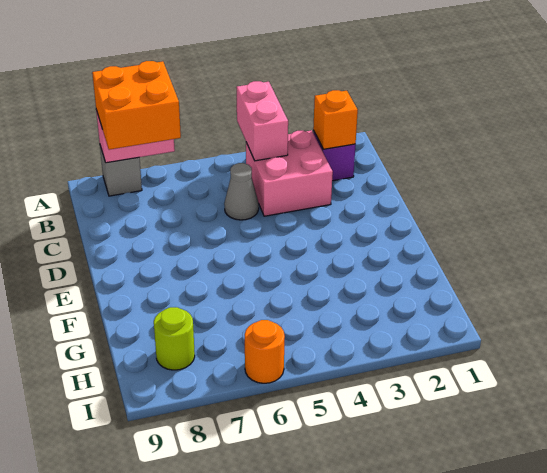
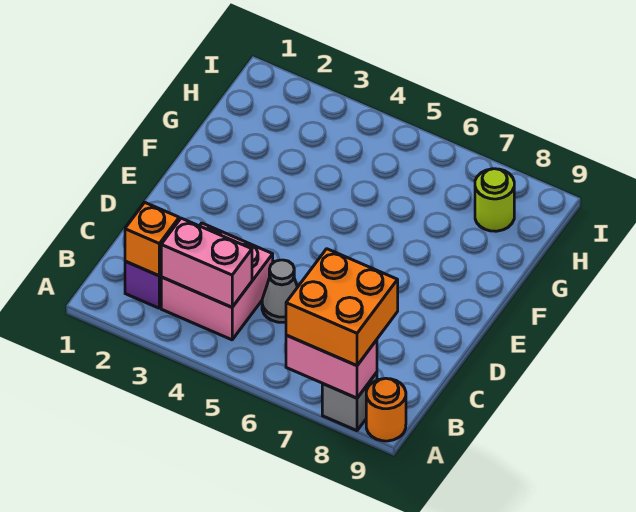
pink brick A4:B4 level 2 -> pink brick B3:B4 level 2
orange round brick I6 level 1 -> orange round brick A9 level 1

